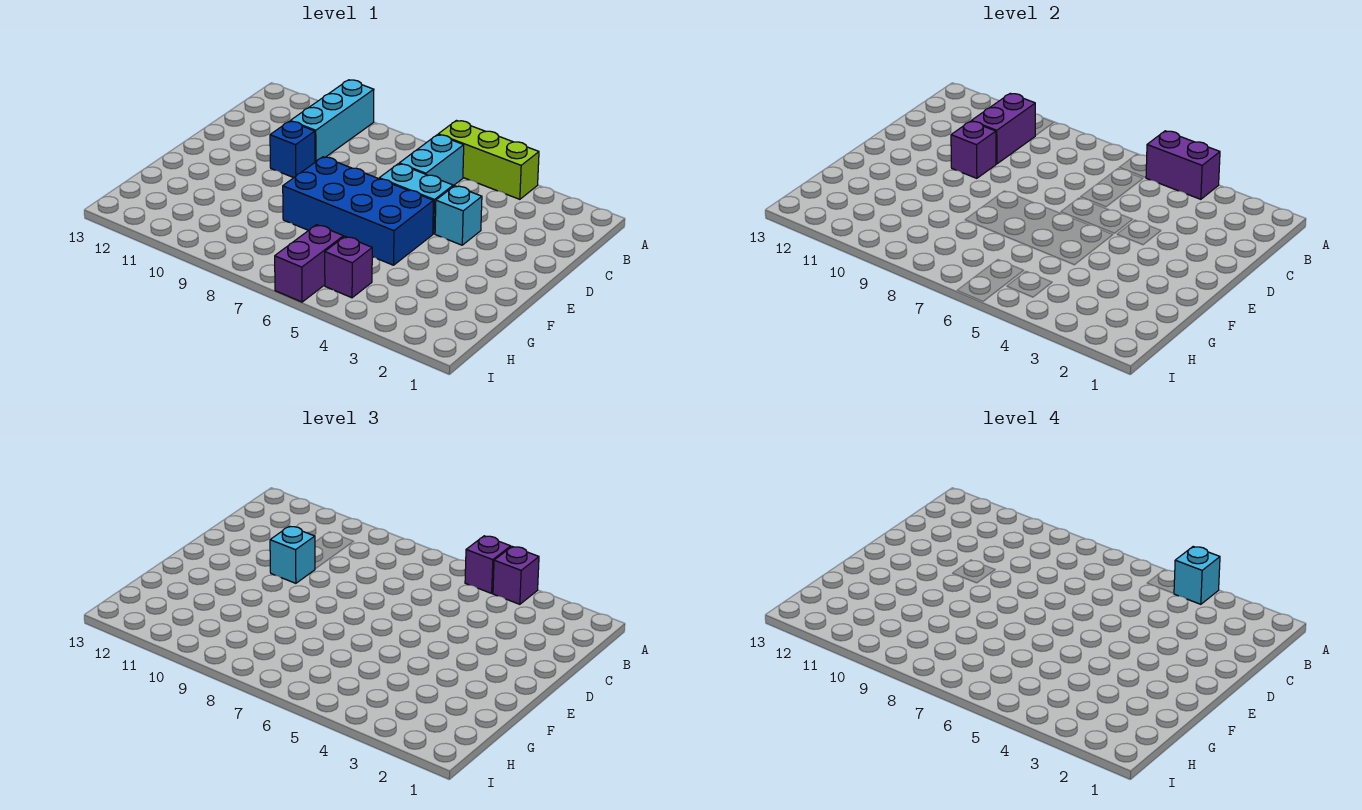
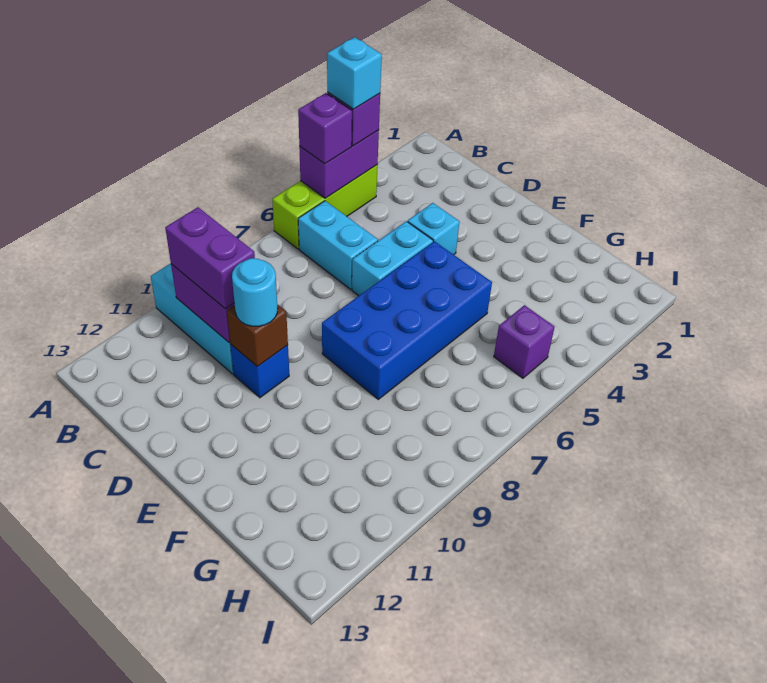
purple brick D10 level 2 -> brown brick D10 level 2
cyan brick D10 level 3 -> cyan round brick D10 level 3
purple brick H6:I6 level 1 -> purple brick B10:C10 level 3

